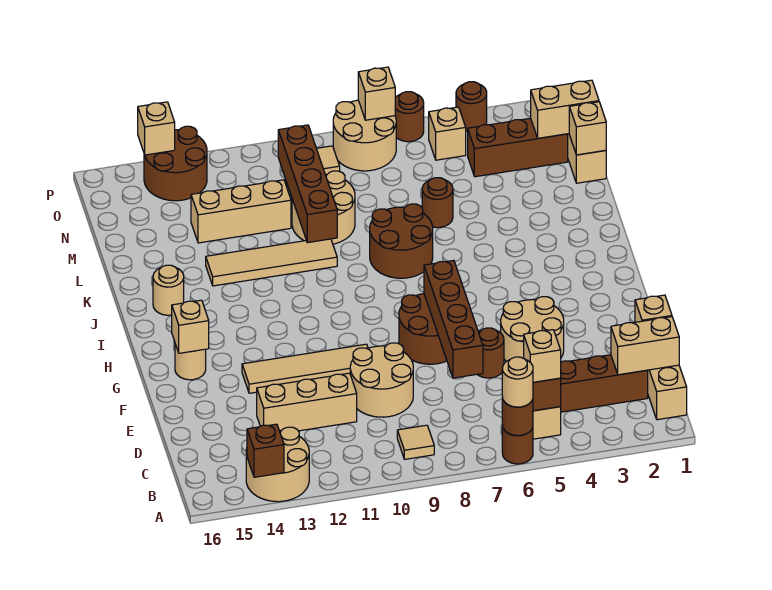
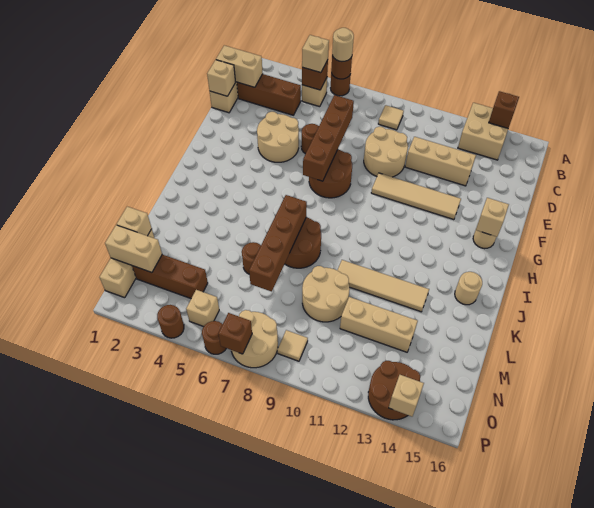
tan round brick A13:B14 level 1 -> tan brick A13:B14 level 1
brown brick K10:N10 level 2 -> brown brick J7:M7 level 2
tan brick P7 level 2 -> brown brick P7 level 2

